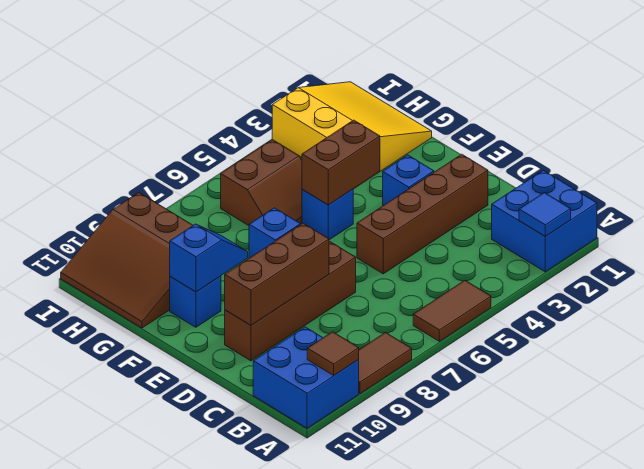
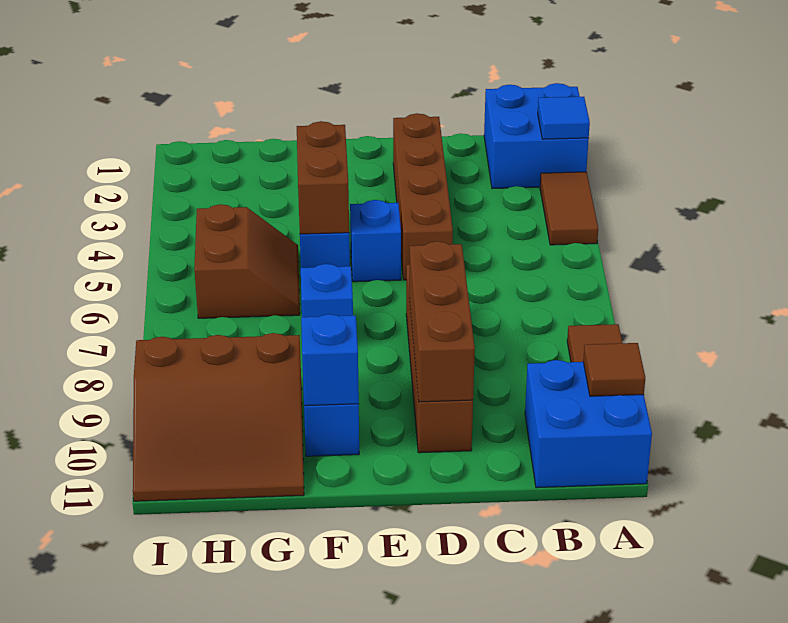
brown tile A5:A6 level 1 -> brown tile A3:A4 level 1
blue brick E3 level 1 -> blue brick E5 level 1
yellow slope G1:I3 level 1 top 3 -> none

